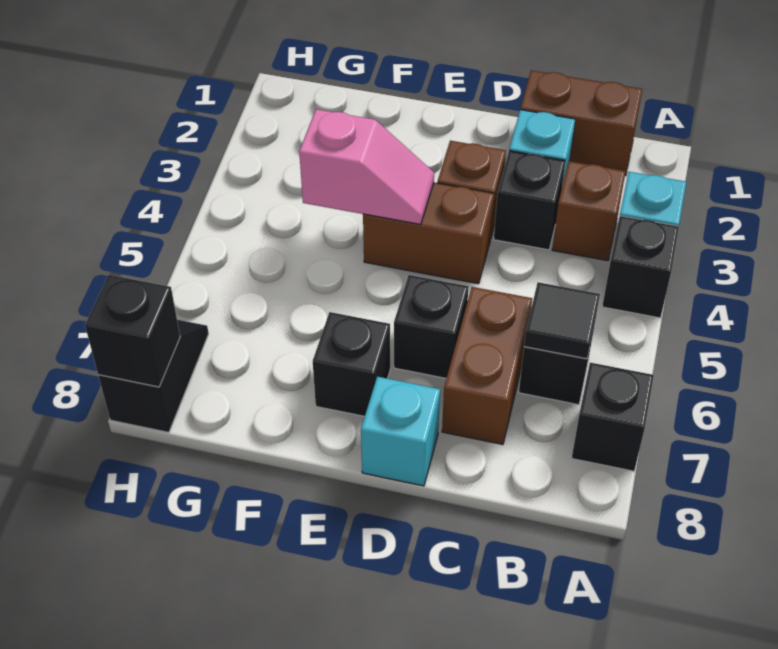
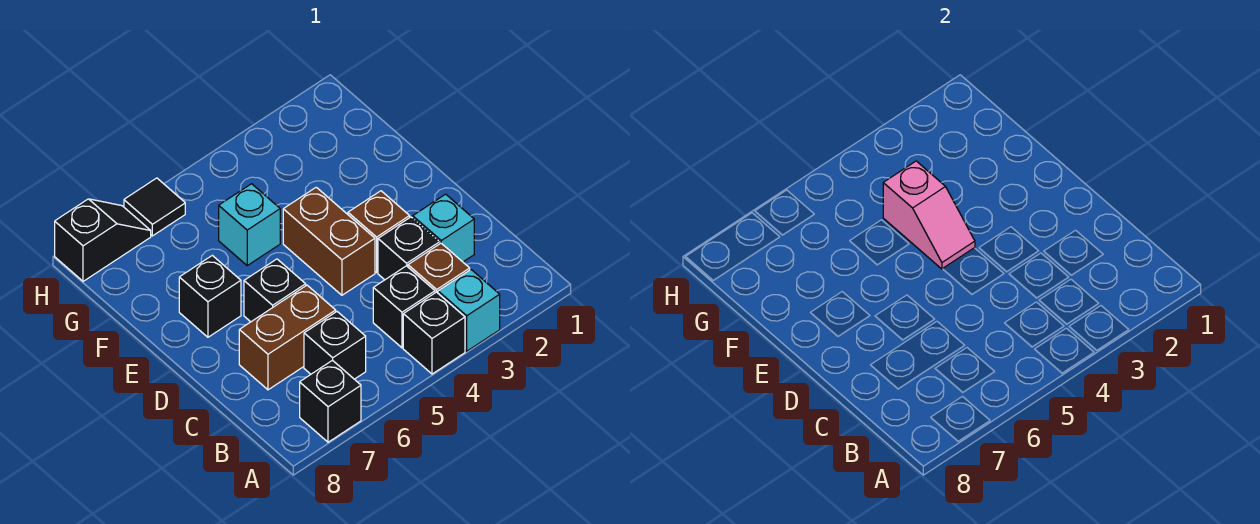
brown brick B1:C1 level 1 -> none
black tile B6 level 2 -> black tile H6 level 1
cyan brick D8 level 1 -> cyan brick F5 level 1
black brick H8 level 2 -> black brick B4 level 1

